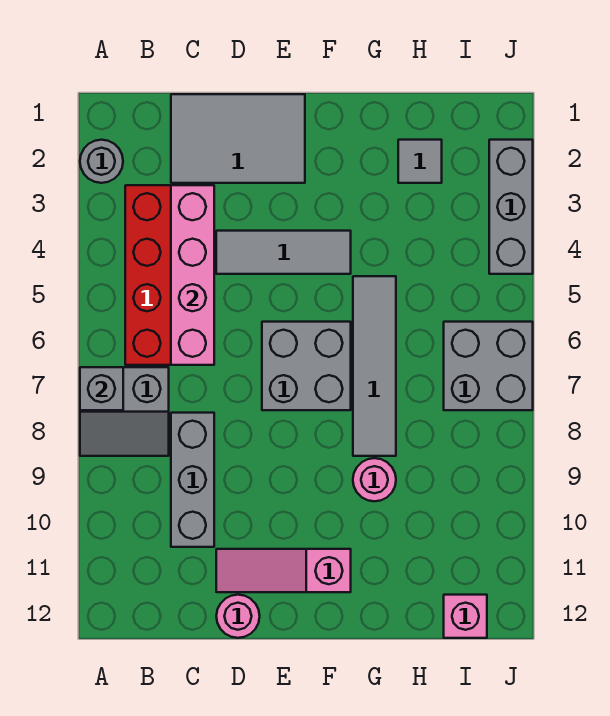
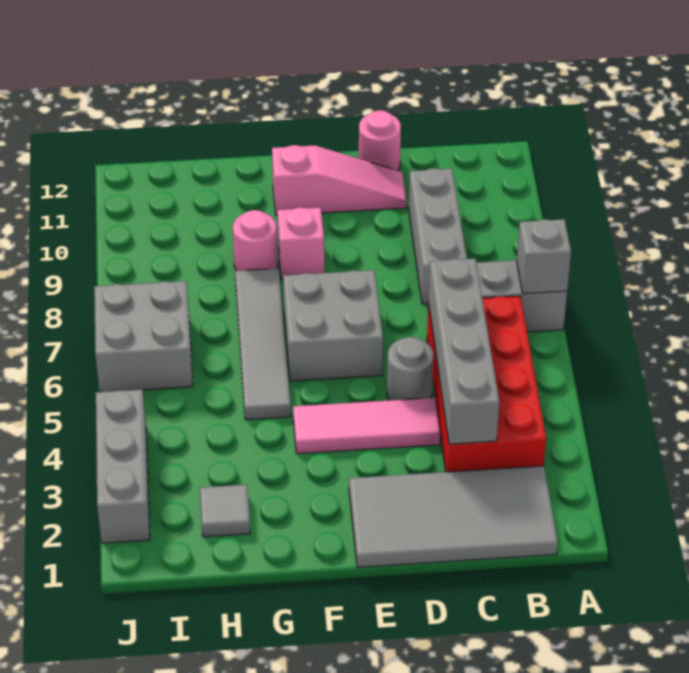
grey round brick A2 level 1 -> grey round brick D5 level 1
grey tile C1:E2 level 1 -> grey tile B1:E2 level 1
pink brick C3:C6 level 2 -> grey brick C3:C6 level 2
grey tile D4:F4 level 1 -> pink tile D4:F4 level 1
pink brick I12 level 1 -> pink brick F9 level 1

